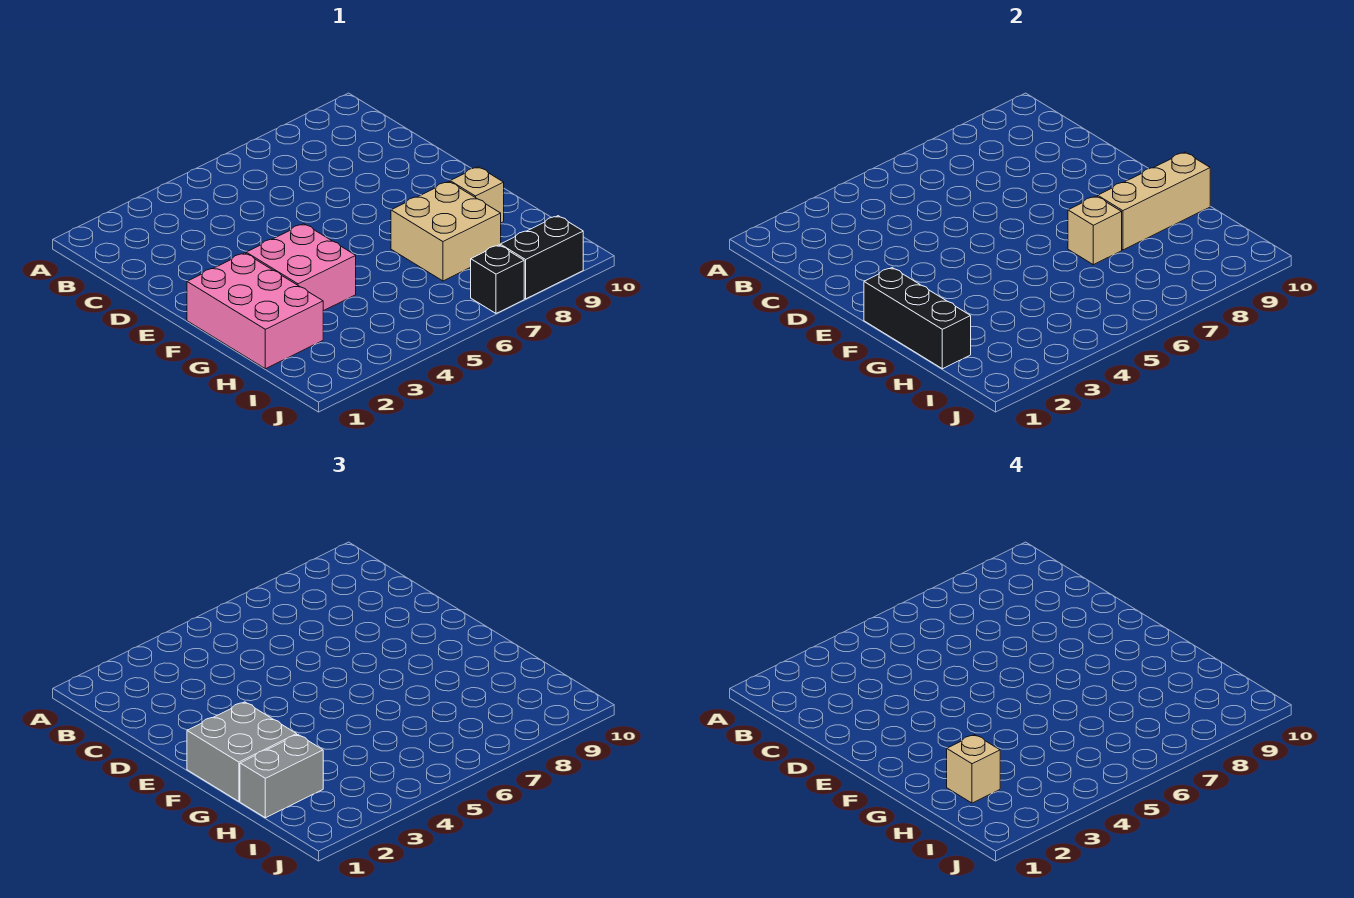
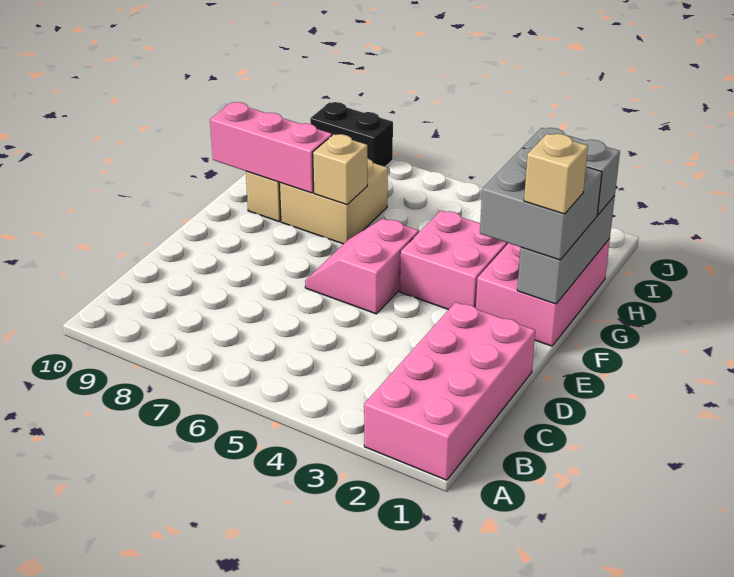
none -> pink brick A1:D2 level 1
none -> pink slope E5:F6 level 1 top 5
black brick F1:H1 level 2 -> grey brick F1:H1 level 2
tan brick G8:G10 level 2 -> pink brick G8:G10 level 2
tan brick H2 level 4 -> tan brick F1 level 4
black brick J7 level 1 -> none

